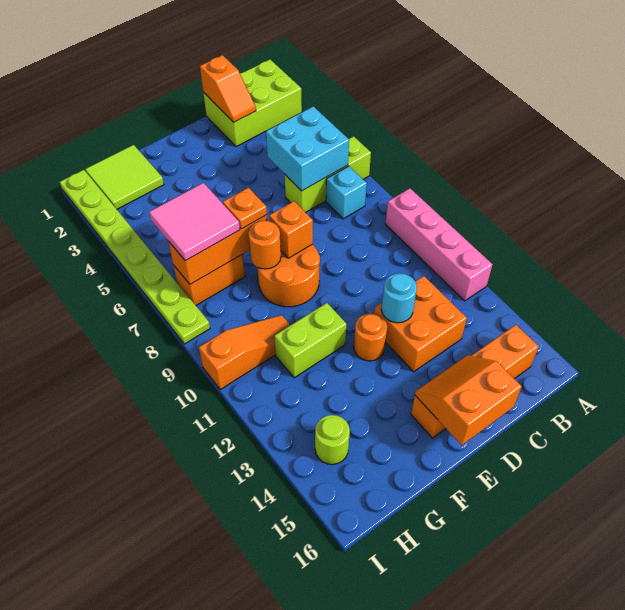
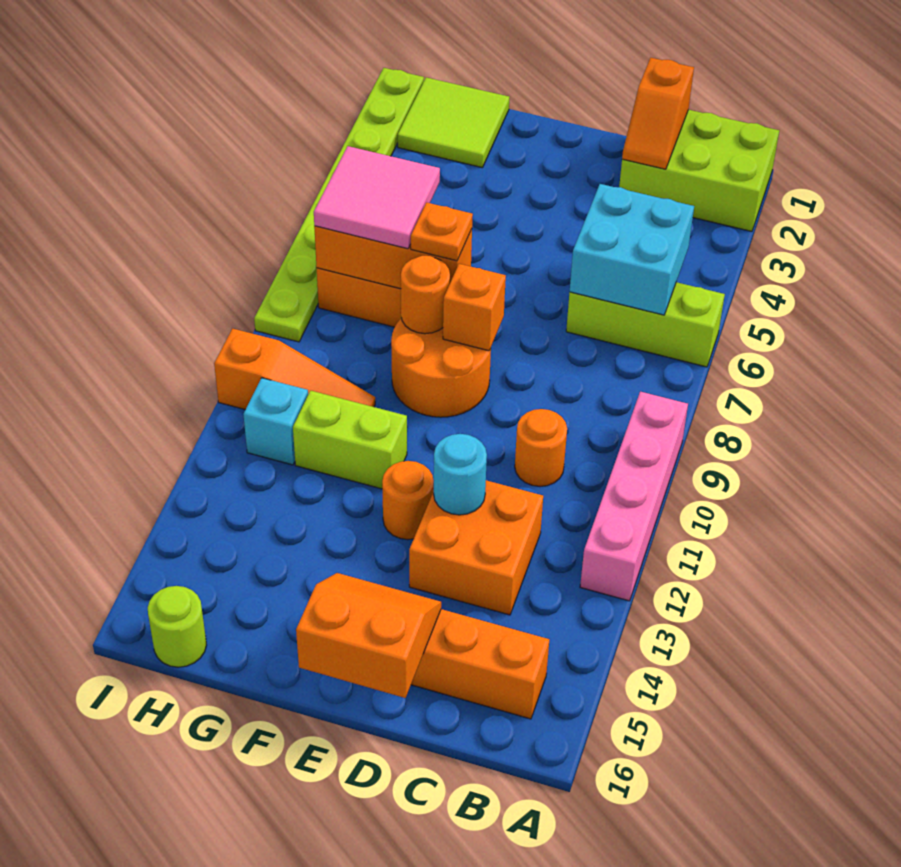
cyan brick B7 level 1 -> cyan brick H11 level 1
none -> orange round brick C10 level 1
lime round brick H14 level 1 -> lime round brick H16 level 1

